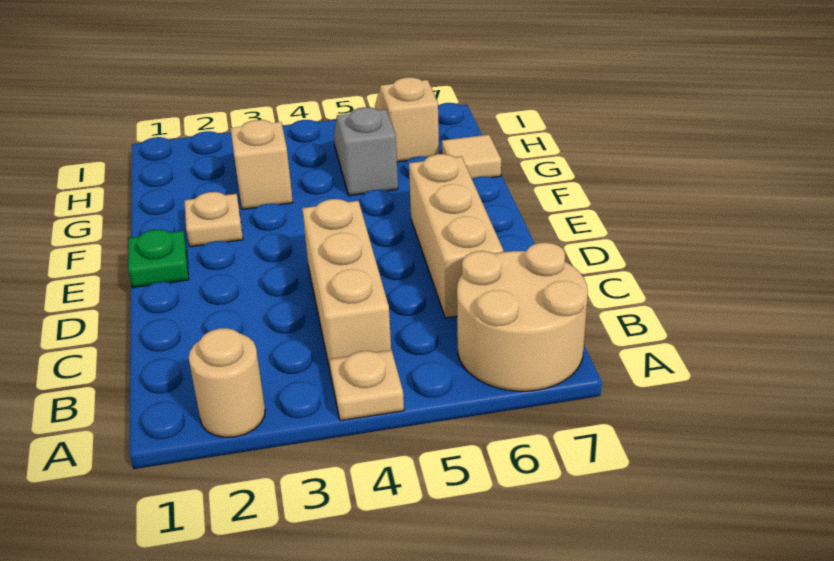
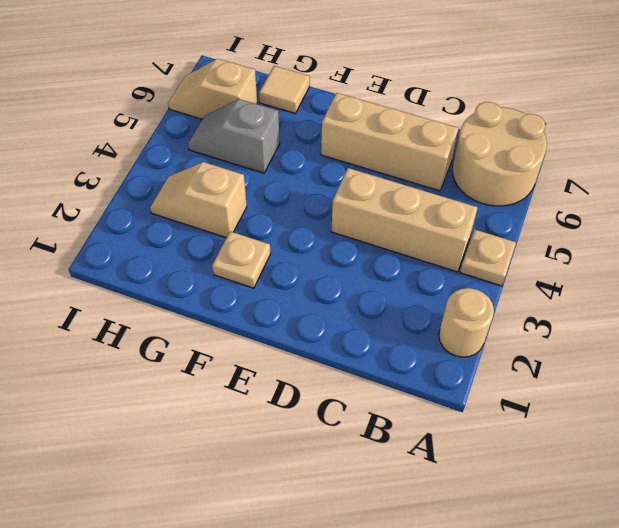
green plate E1 level 1 -> none

